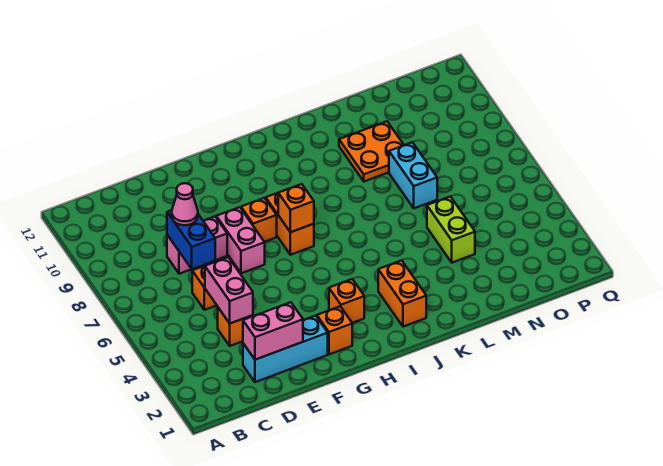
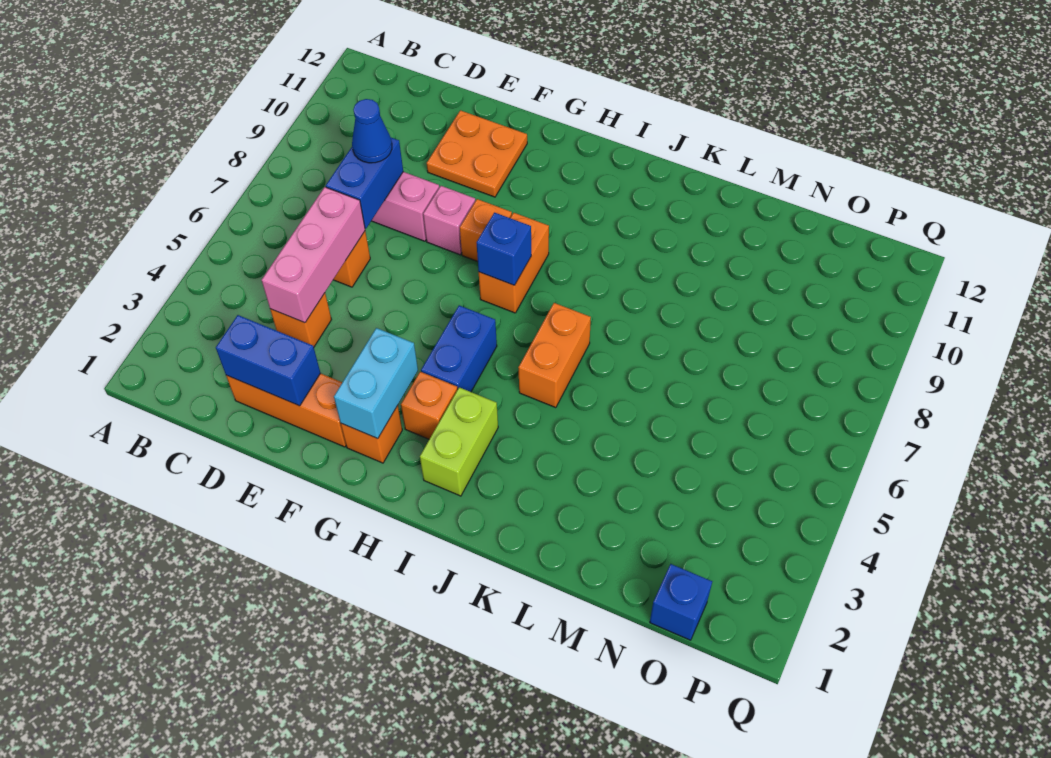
cyan brick D2:F2 level 1 -> orange brick D2:F2 level 1
pink brick D2:E2 level 2 -> blue brick D2:E2 level 2
pink brick D4:D5 level 2 -> pink brick D4:D6 level 2
pink cone D8 level 3 -> blue cone D8 level 3
pink brick F7:F8 level 1 -> pink brick F8 level 1
none -> blue brick H4:H5 level 1
orange brick H7 level 2 -> blue brick H7 level 2
orange brick J2:J3 level 1 -> orange brick J5:J6 level 1
orange plate L9:M10 level 1 -> orange plate E10:F11 level 1
lime brick M4:M5 level 1 -> lime brick I2:I3 level 1
cyan brick M7:M8 level 1 -> cyan brick G2:G3 level 2
none -> blue brick O1 level 1

